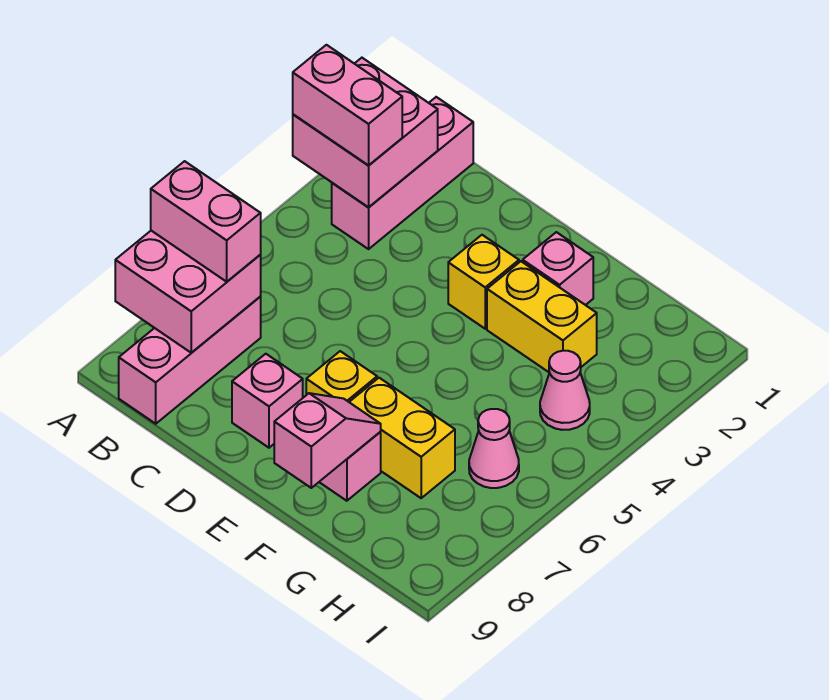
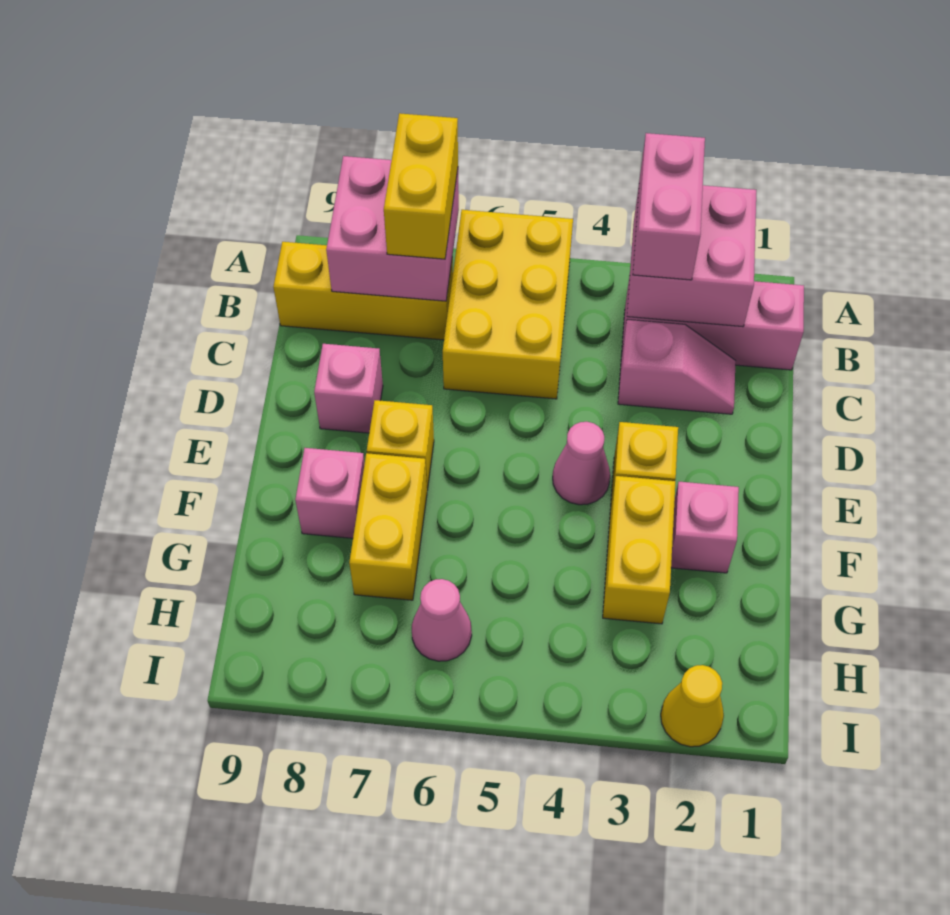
none -> yellow brick A5:C6 level 1
pink brick A7:B7 level 3 -> yellow brick A7:B7 level 3
pink brick B7:B9 level 1 -> yellow brick B7:B9 level 1
pink slope F8:F9 level 2 top 9 -> pink slope C2:C3 level 1 top 3
pink cone H4 level 1 -> pink cone E4 level 1
none -> yellow cone I2 level 1

